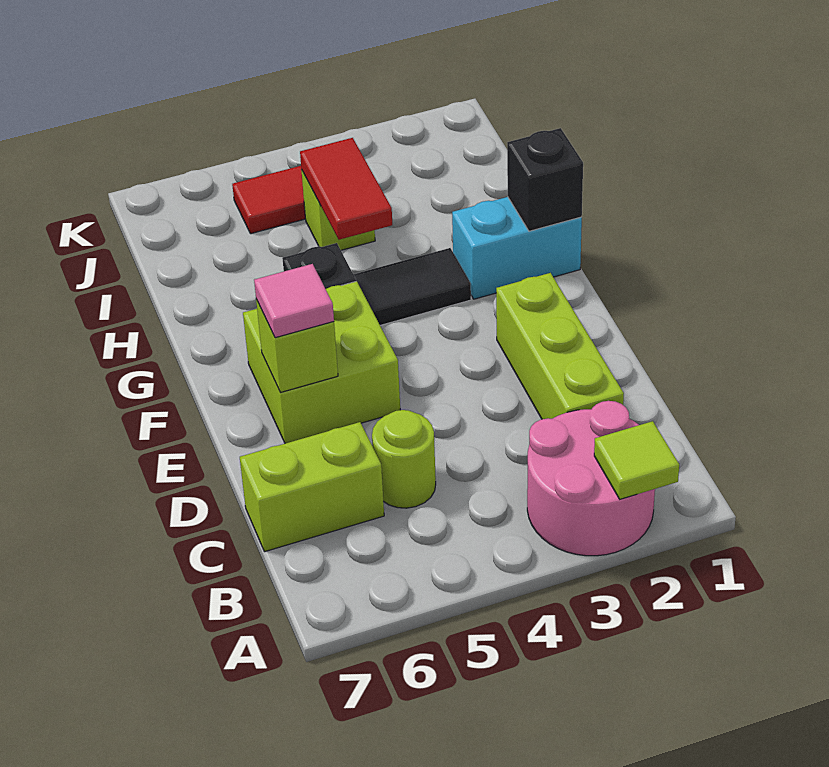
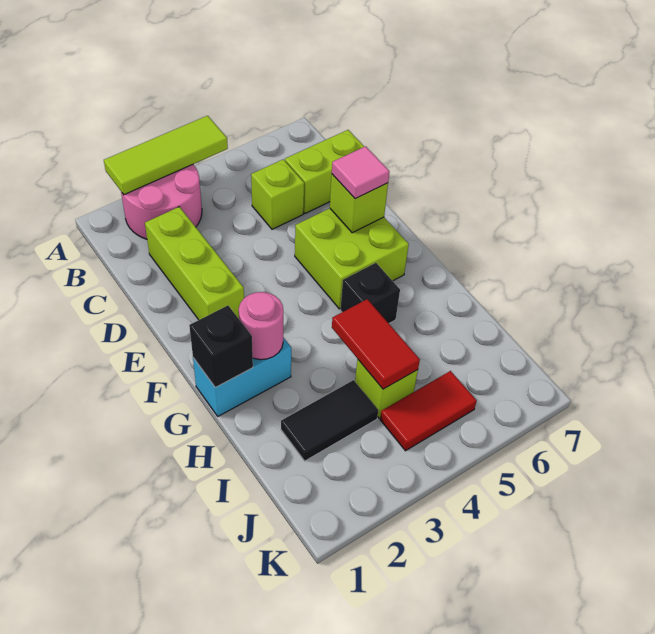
lime tile A2 level 2 -> lime tile A2:A4 level 2
lime round brick C5 level 1 -> lime brick C5 level 1
none -> pink round brick G2 level 2
black tile G3:G4 level 1 -> black tile I2:I3 level 1

